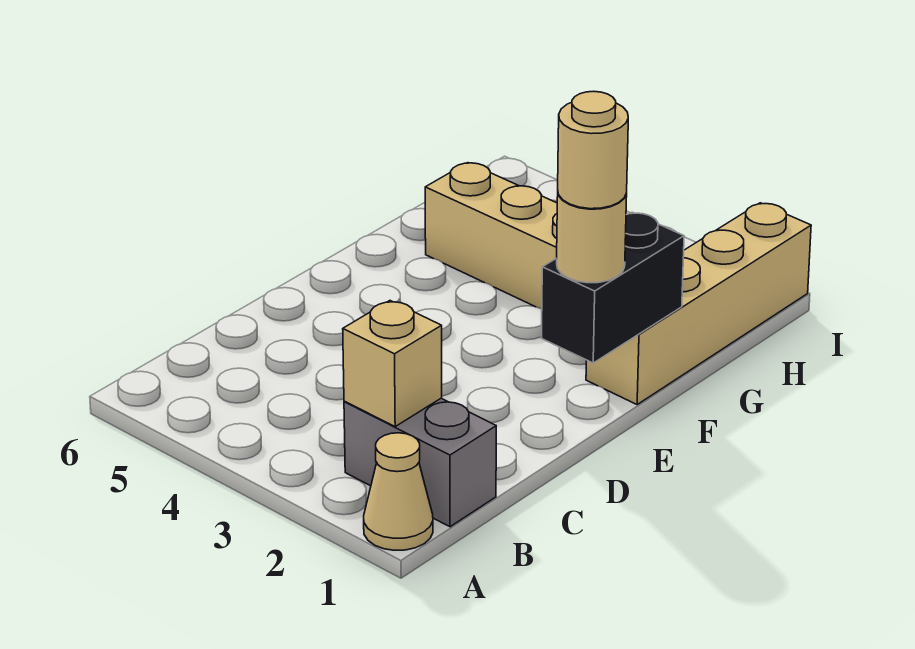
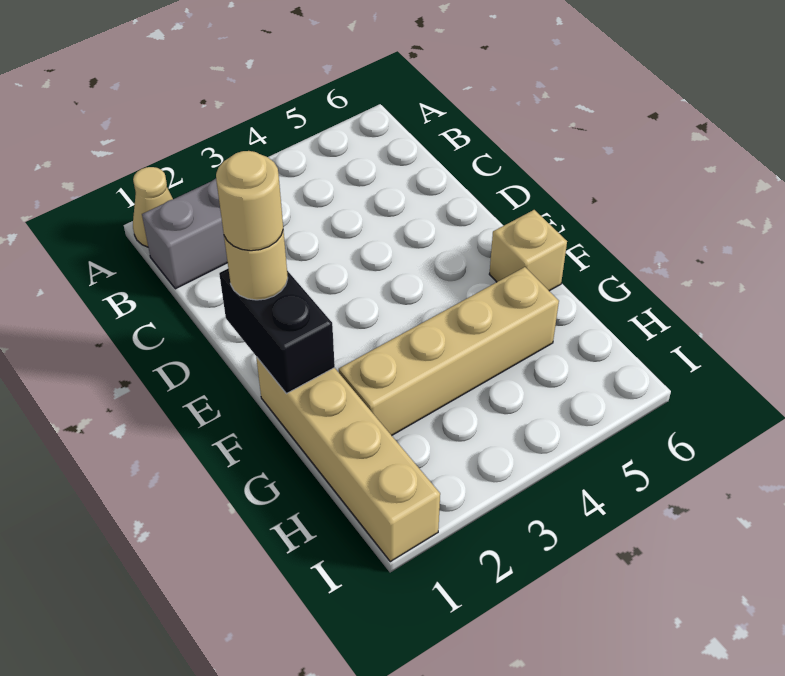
tan brick B2 level 2 -> tan brick F6 level 1

